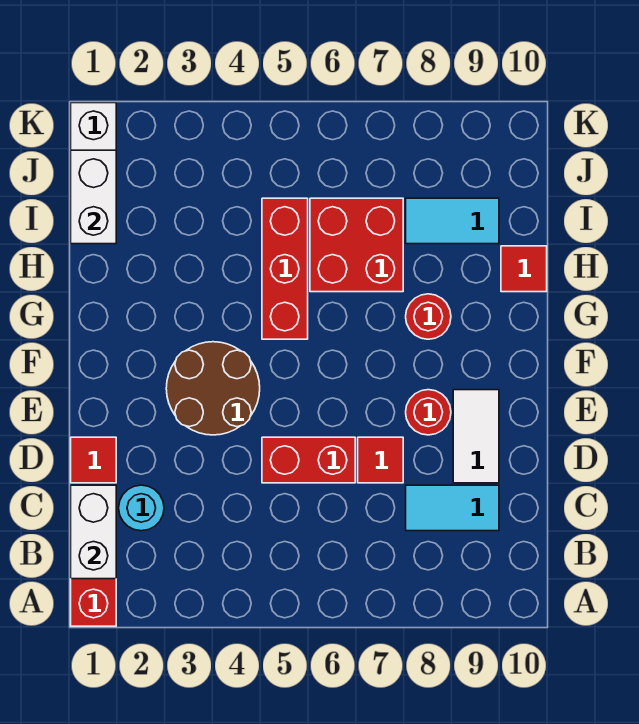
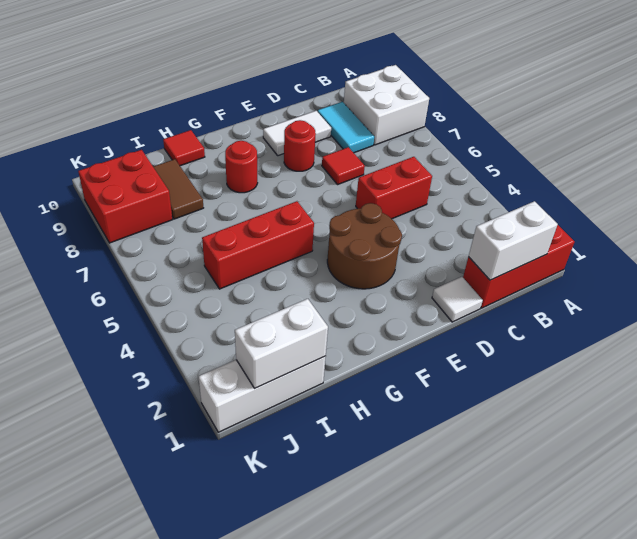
none -> white brick A8:B9 level 1
cyan round brick C2 level 1 -> none
red tile D1 level 1 -> white tile D1 level 1
red brick D5:D6 level 1 -> red brick C5:D5 level 1
red brick H6:I7 level 1 -> red brick J8:K9 level 1
cyan tile I8:I9 level 1 -> brown tile I8:I9 level 1

